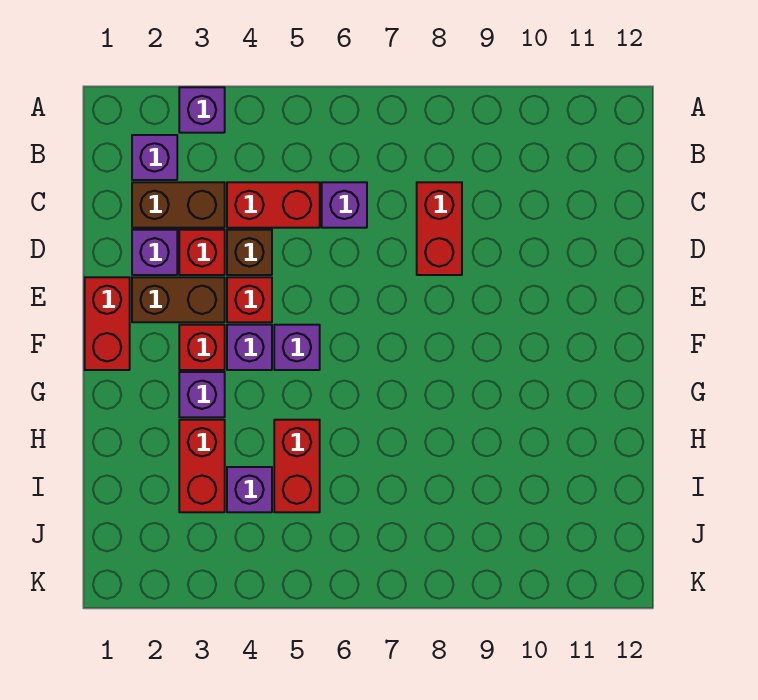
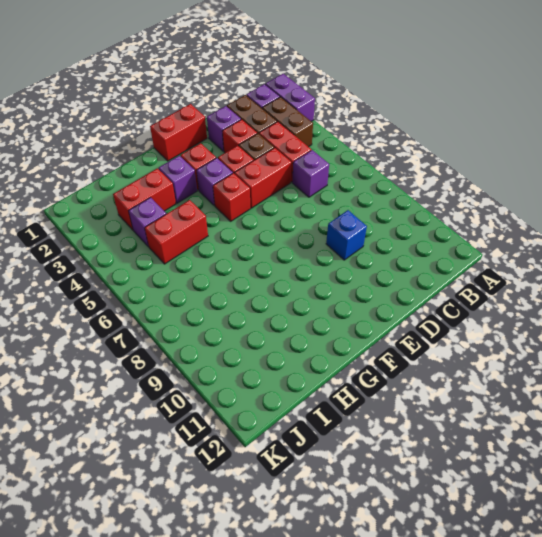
purple brick A3 level 1 -> purple brick A2:A3 level 1
red brick C8:D8 level 1 -> red brick D5:E5 level 1
none -> blue brick D9 level 1
brown brick E2:E3 level 1 -> brown brick B3:B4 level 1
purple brick F5 level 1 -> red brick F5 level 1

